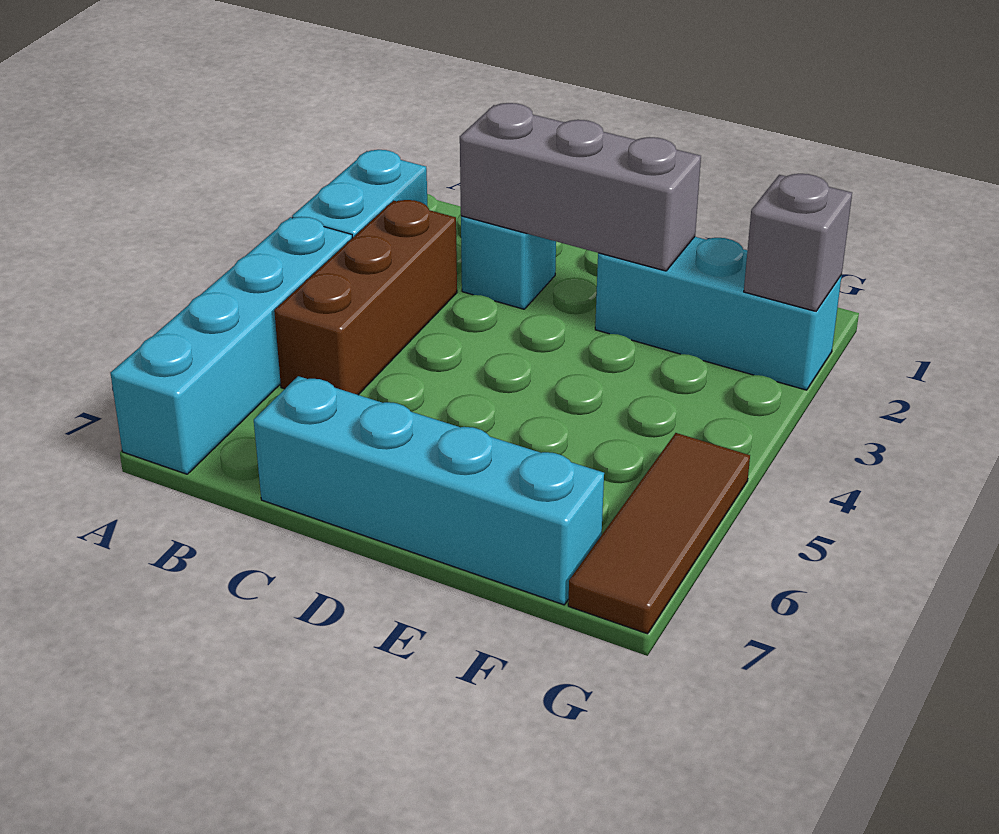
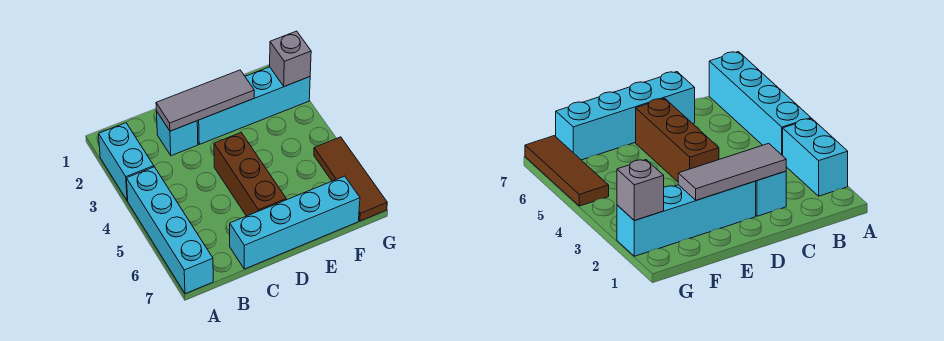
brown brick B3:B5 level 1 -> brown brick D4:D6 level 1
grey brick C2:E2 level 2 -> grey tile C2:E2 level 2
cyan brick E2:G2 level 1 -> cyan brick D2:G2 level 1

